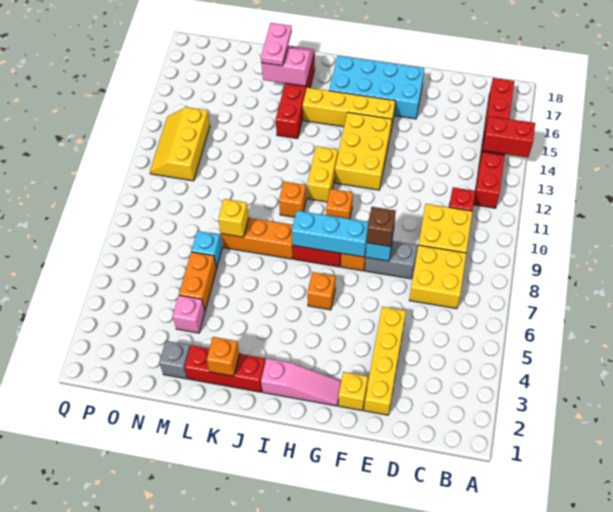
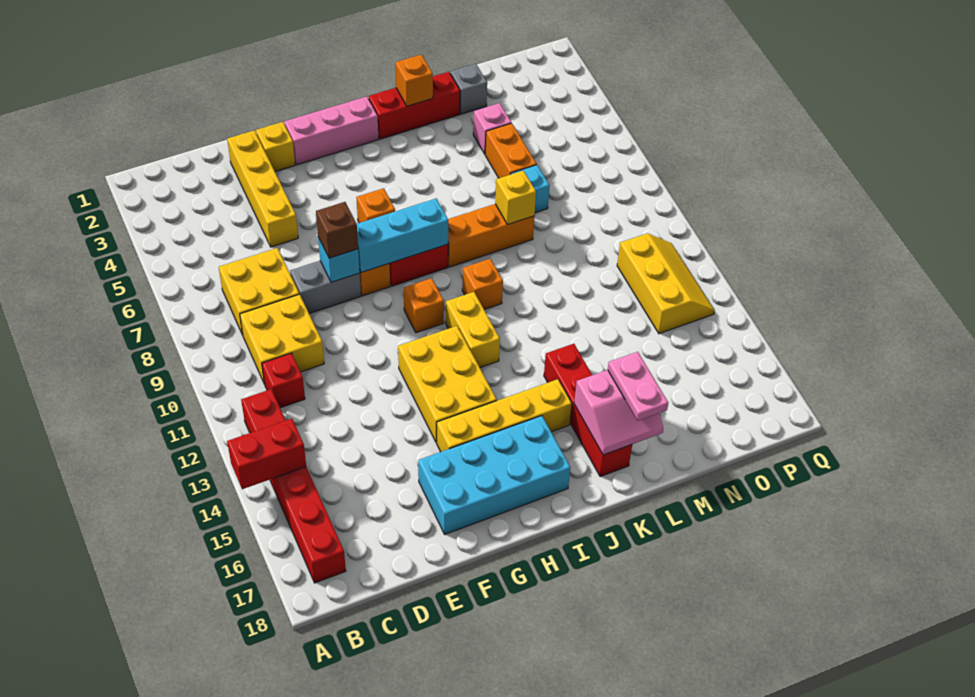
pink slope G2:I2 level 1 top I -> pink brick G2:I2 level 1

